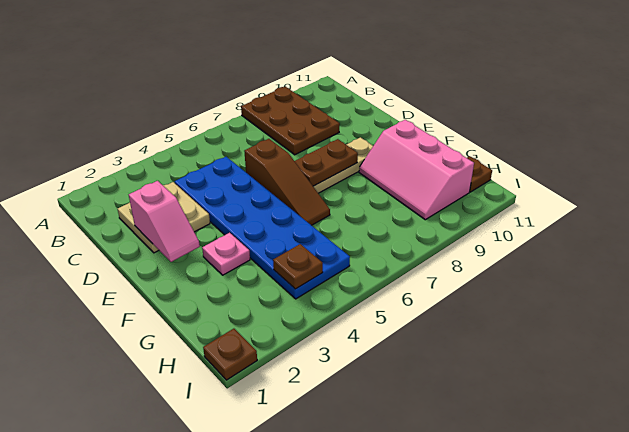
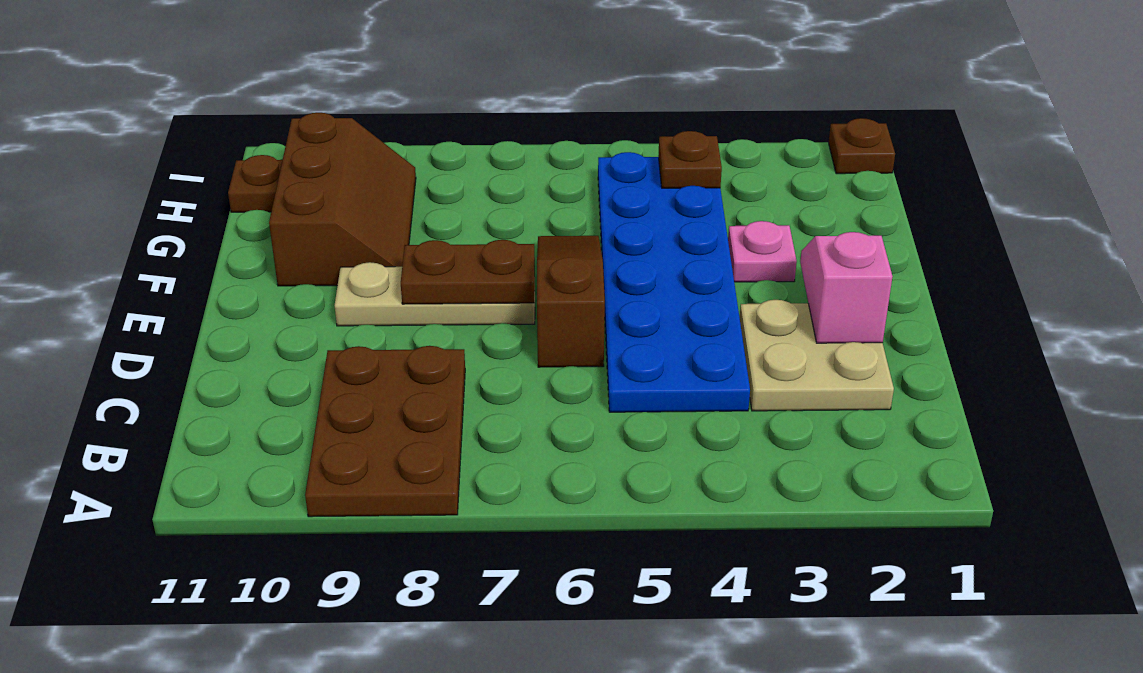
pink slope F9:H10 level 1 top 10 -> brown slope F9:H10 level 1 top 10

